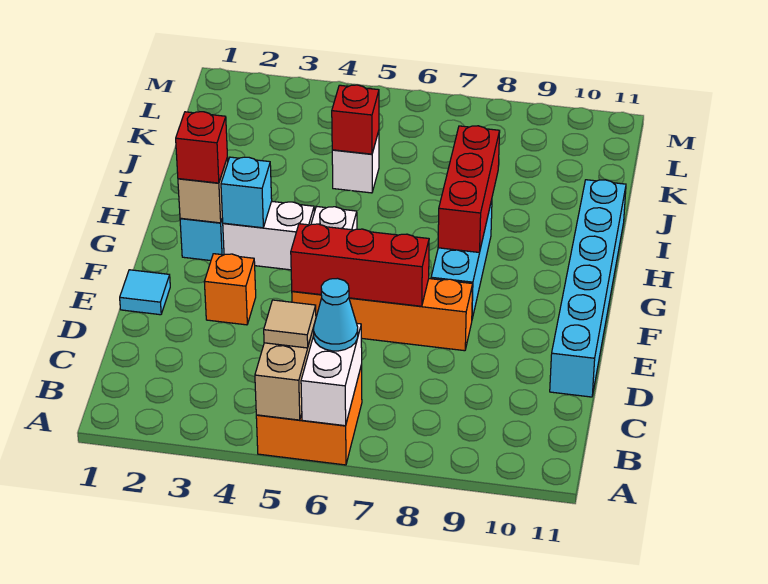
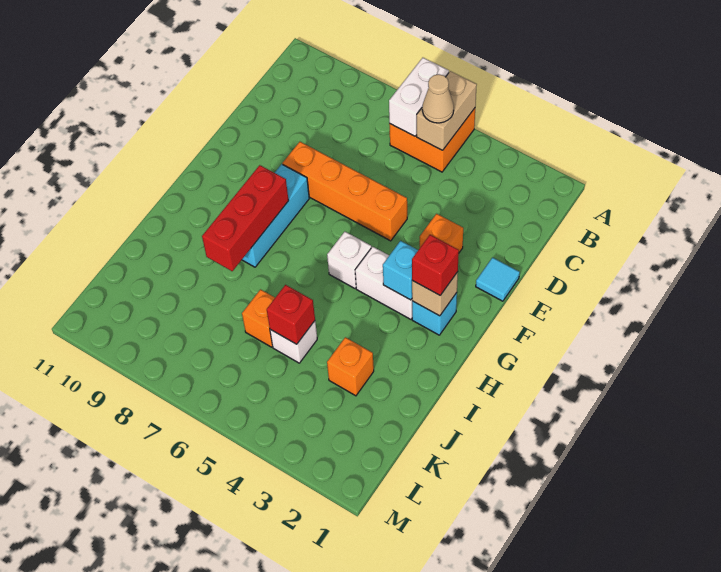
tan tile B5 level 3 -> tan cone B5 level 3
cyan cone B6 level 3 -> none
cyan brick D11:I11 level 1 -> none
red brick E5:E7 level 2 -> none
none -> orange brick J3 level 1
none -> orange brick J6 level 1

